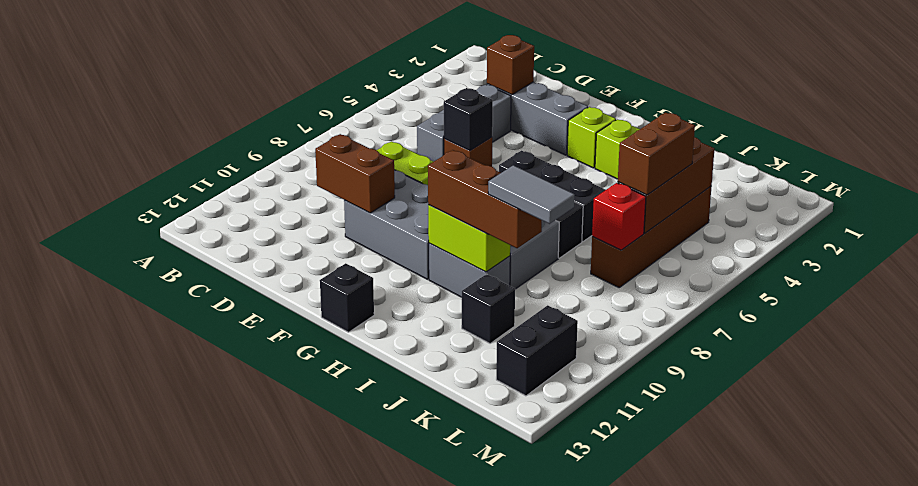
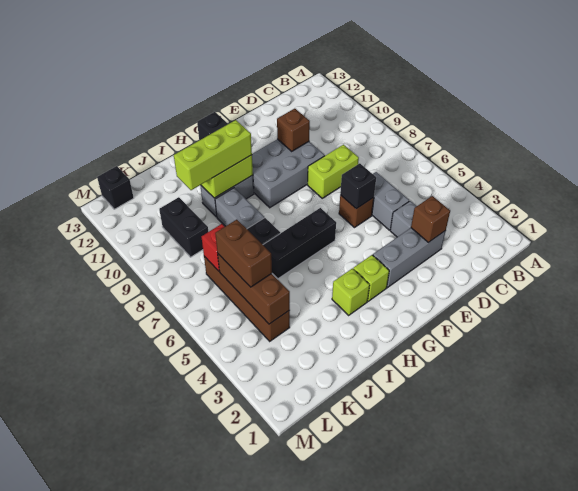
brown brick D10:E10 level 2 -> brown brick E10 level 2
brown brick H10:J10 level 3 -> lime brick H10:J10 level 3
grey tile J10:K10 level 4 -> none
black brick J11 level 1 -> black brick L13 level 1
black brick L11:L12 level 1 -> black brick K9:K10 level 1

